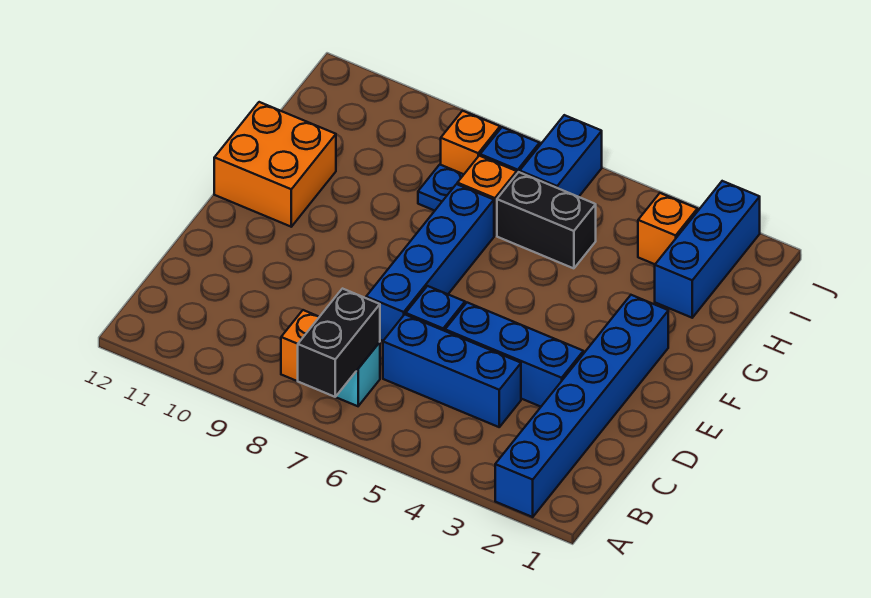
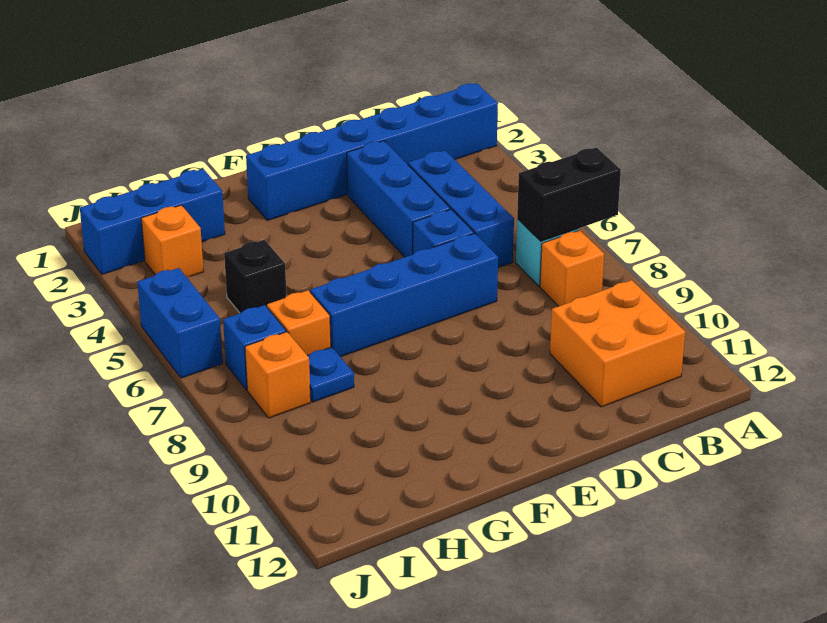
orange brick F11:G12 level 1 -> orange brick B10:C11 level 1
black brick H5:H6 level 1 -> black brick H5 level 1
blue brick I6:J6 level 1 -> blue brick J5:J6 level 1

